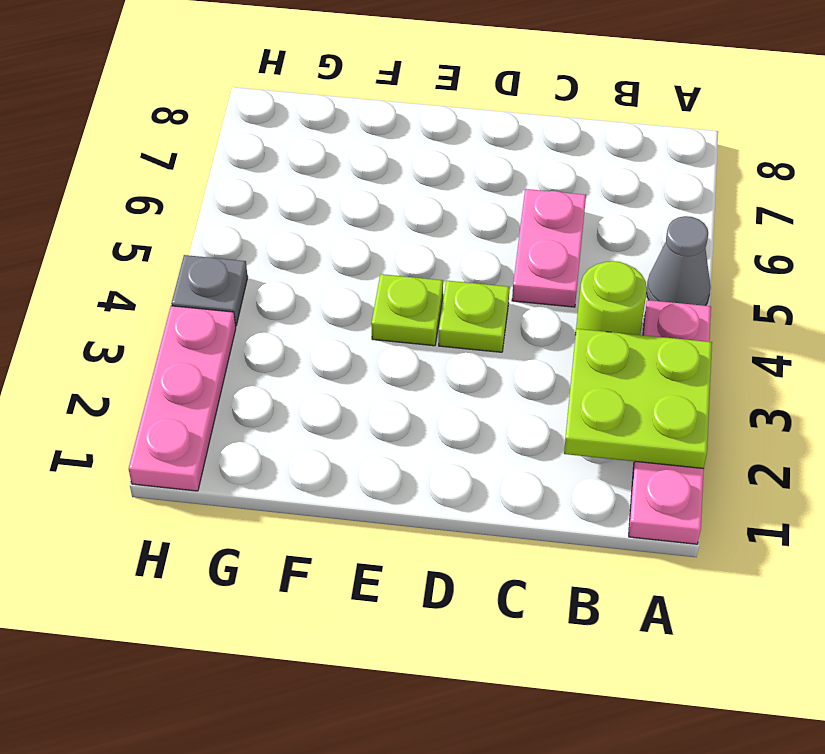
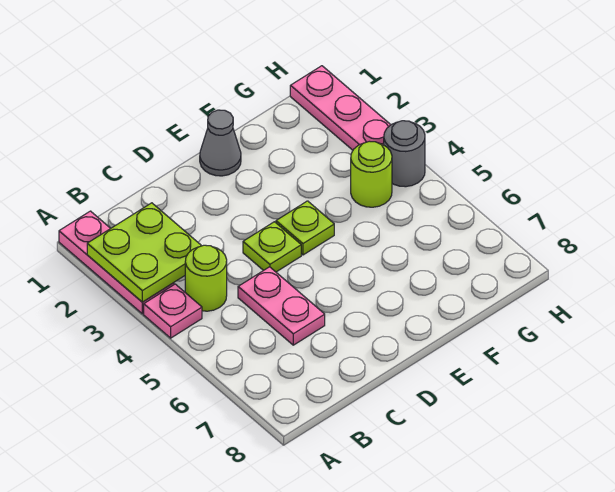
grey cone A5 level 1 -> grey cone E1 level 1
none -> lime round brick G4 level 1
grey plate H4 level 1 -> grey round brick H4 level 1

